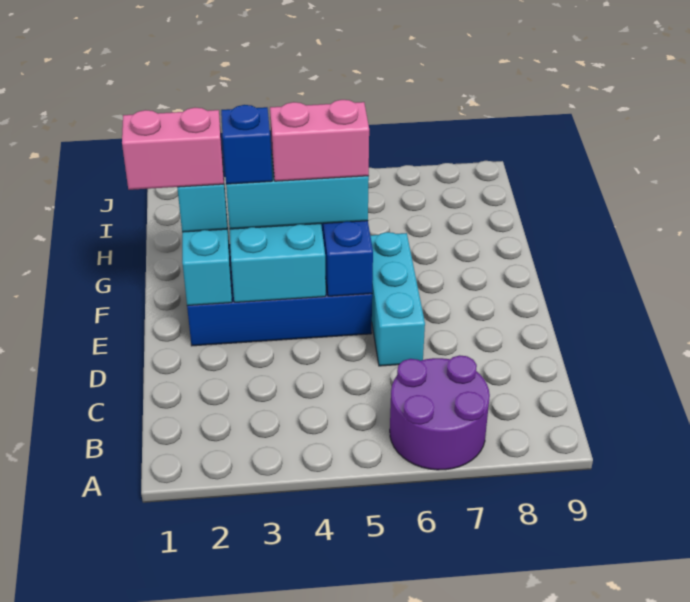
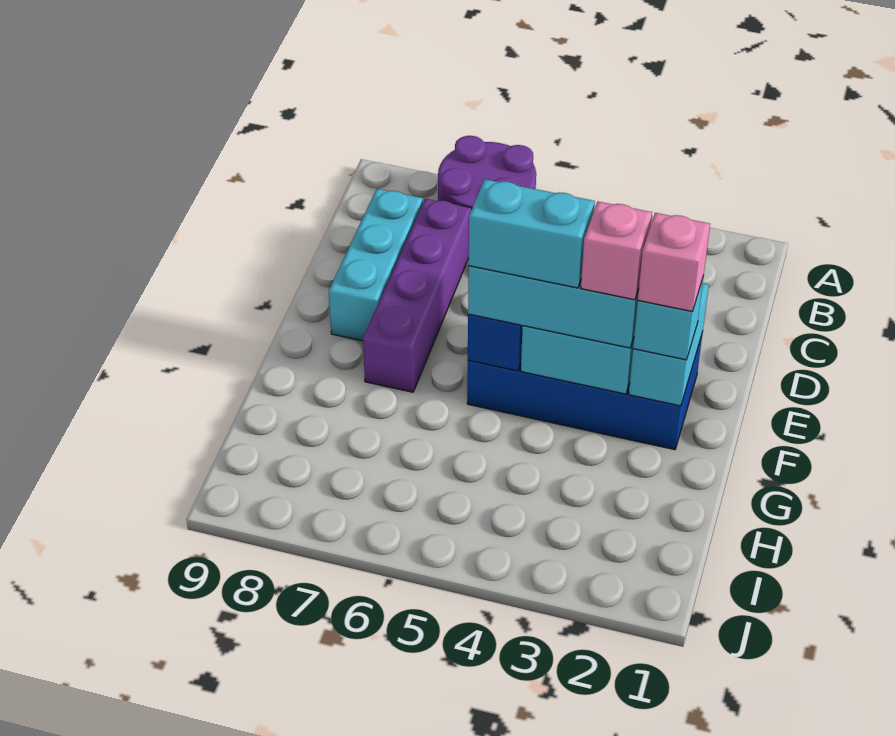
none -> purple brick C7:F7 level 1
cyan brick D6:F6 level 1 -> cyan brick C8:E8 level 1
pink brick F1:F2 level 4 -> pink brick F2 level 4
blue brick F3 level 4 -> pink brick F3 level 4
pink brick F4:F5 level 4 -> cyan brick F4:F5 level 4

